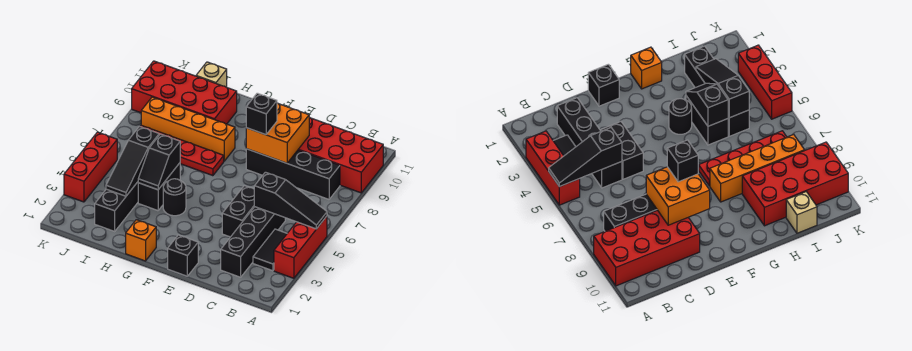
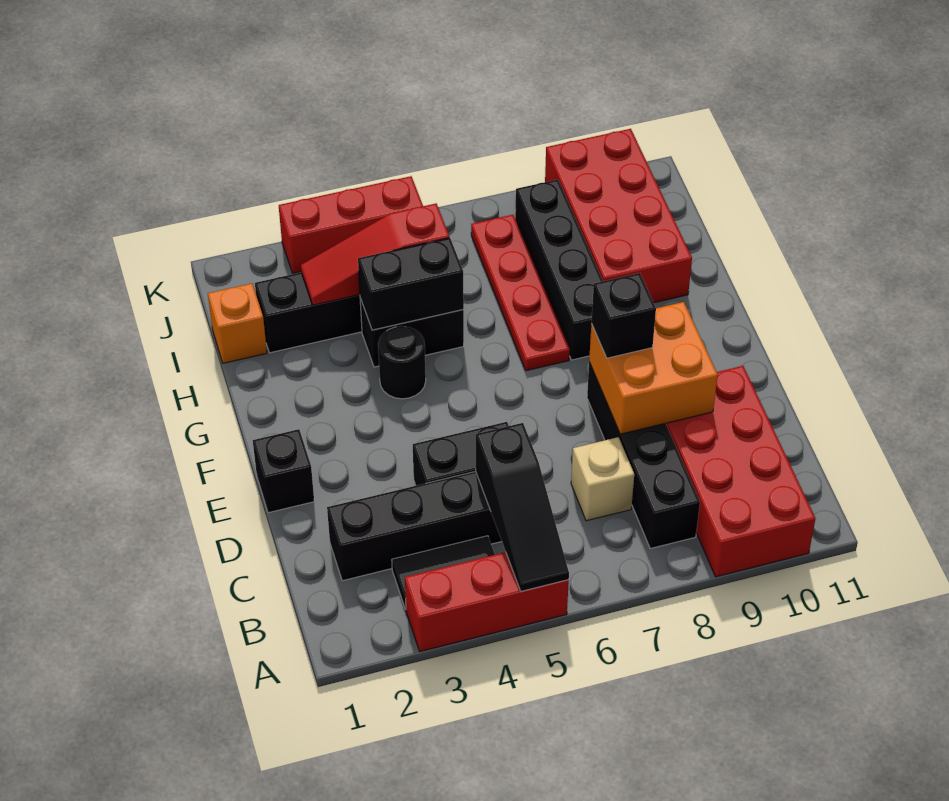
orange brick G1 level 1 -> orange brick I1 level 1
orange brick G8:J8 level 1 -> black brick G8:J8 level 1
black slope H4:H5 level 2 top 5 -> black brick H4:H5 level 2
black slope I3:I5 level 2 top 5 -> red slope I3:I5 level 2 top 5
tan brick I11 level 1 -> tan brick C7 level 1

